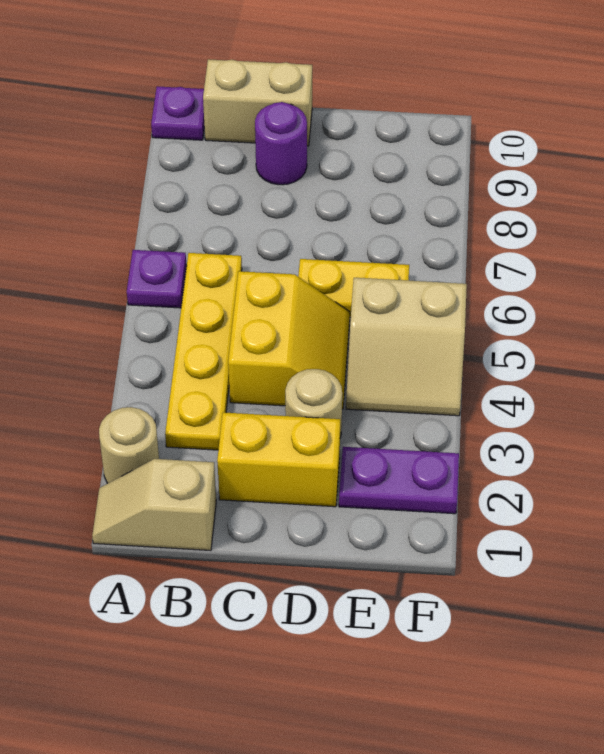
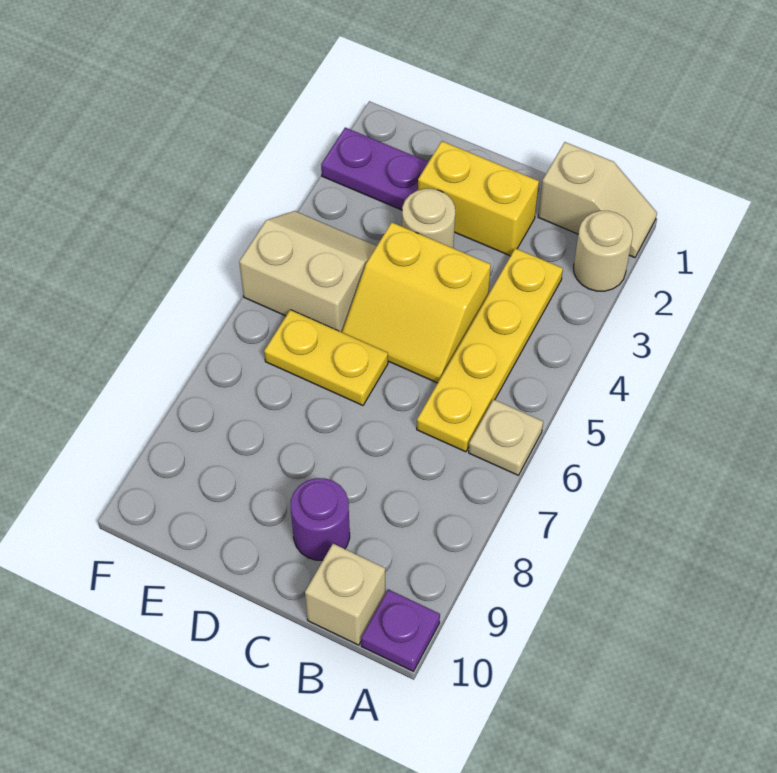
purple plate A6 level 1 -> tan plate A6 level 1
tan brick B10:C10 level 1 -> tan brick B10 level 1
yellow slope C4:D5 level 1 top C -> yellow slope C4:D5 level 1 top 4

